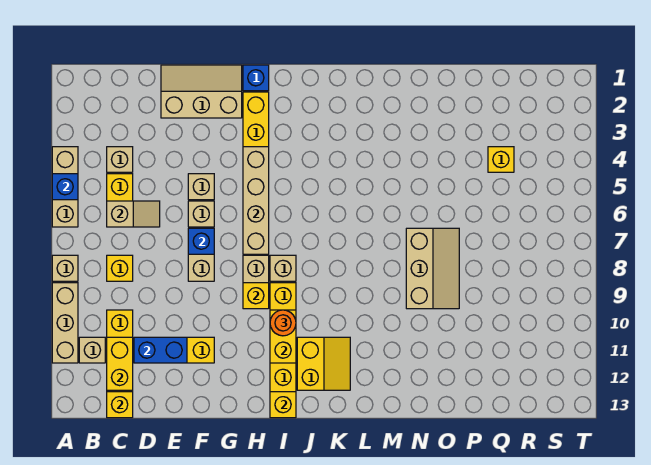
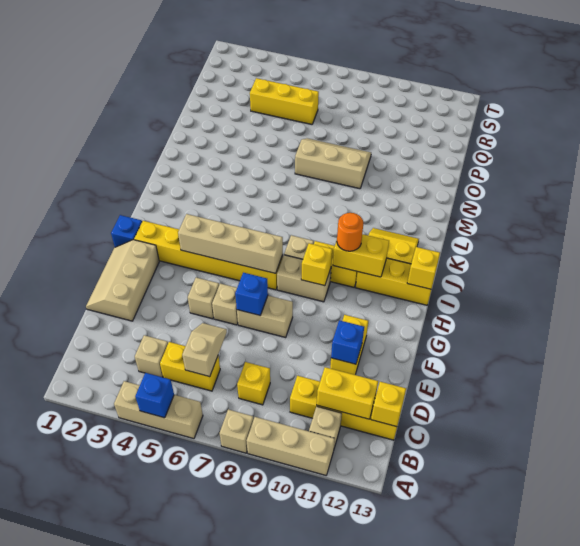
blue brick D11:E11 level 2 -> blue brick E11 level 2
yellow brick Q4 level 1 -> yellow brick Q4:Q6 level 1

